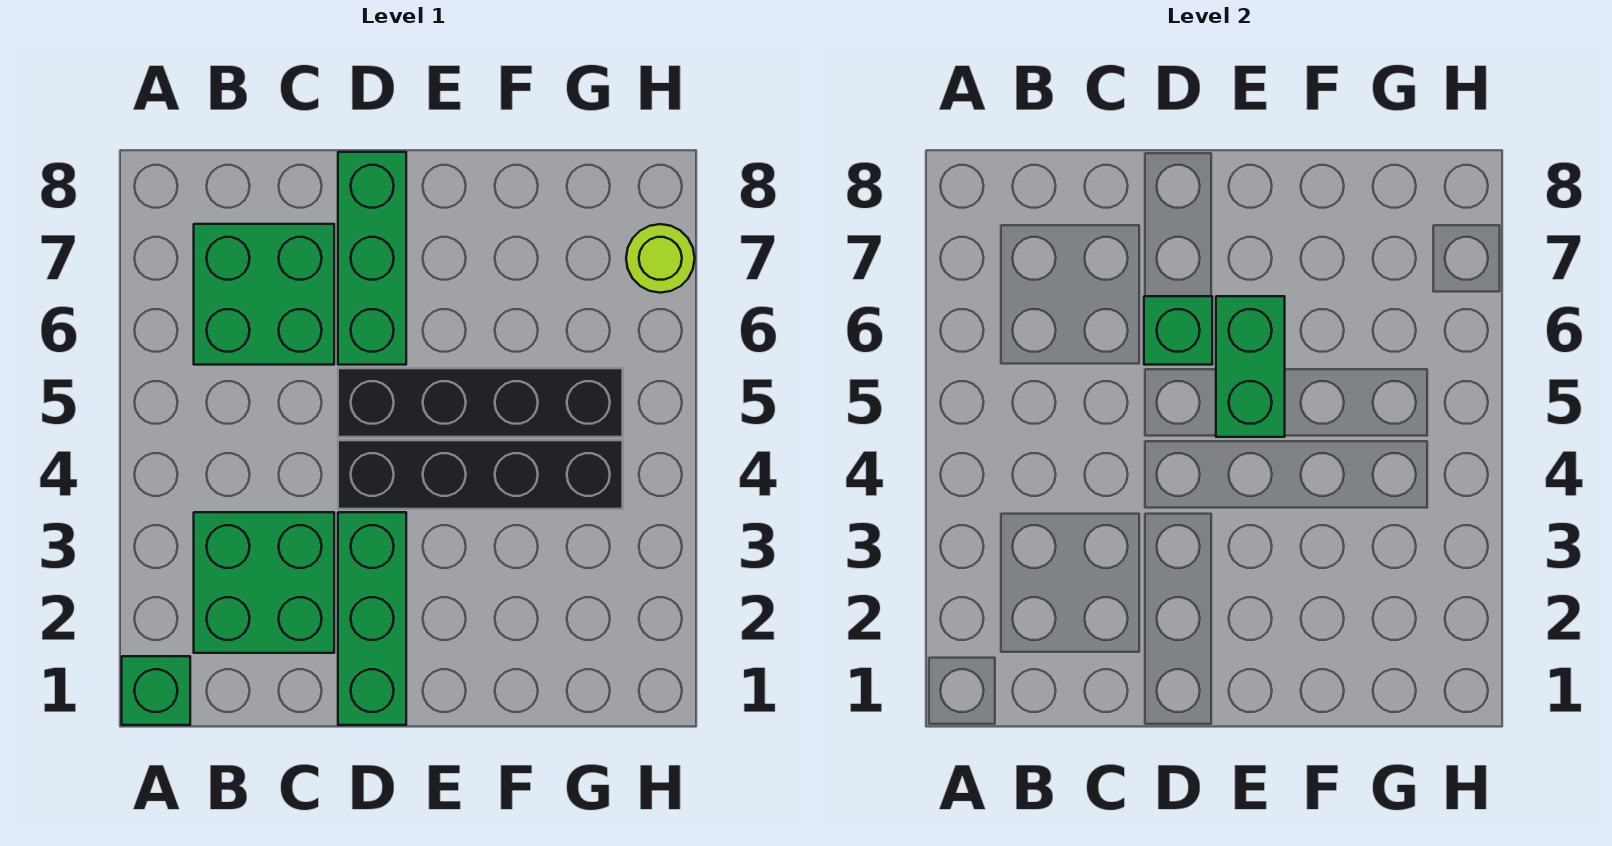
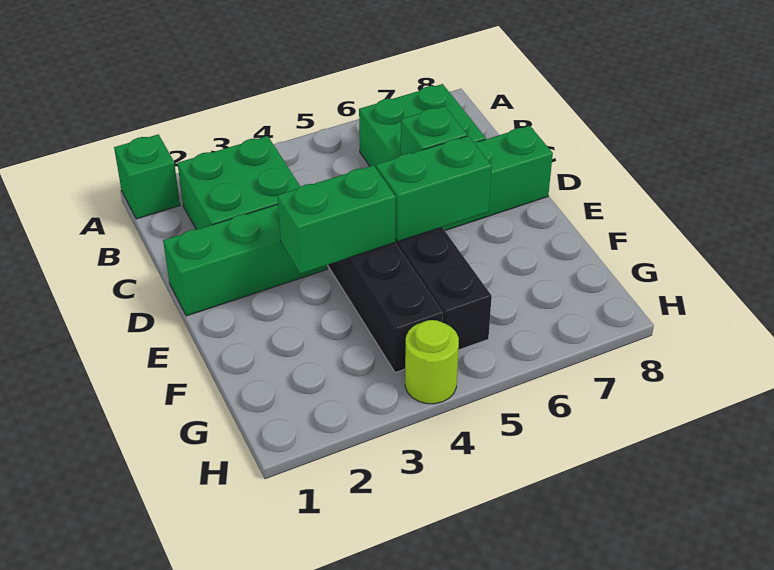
none -> green brick E3:E4 level 2
lime round brick H7 level 1 -> lime round brick H4 level 1

